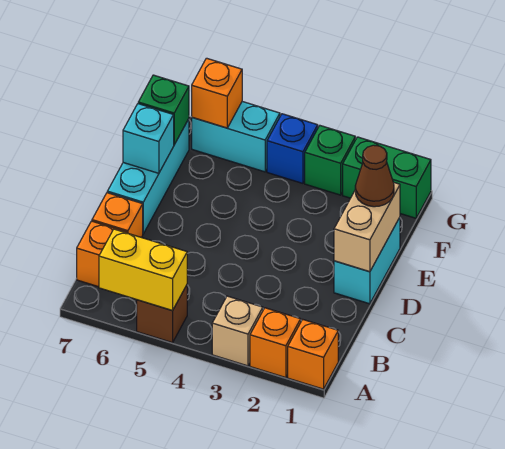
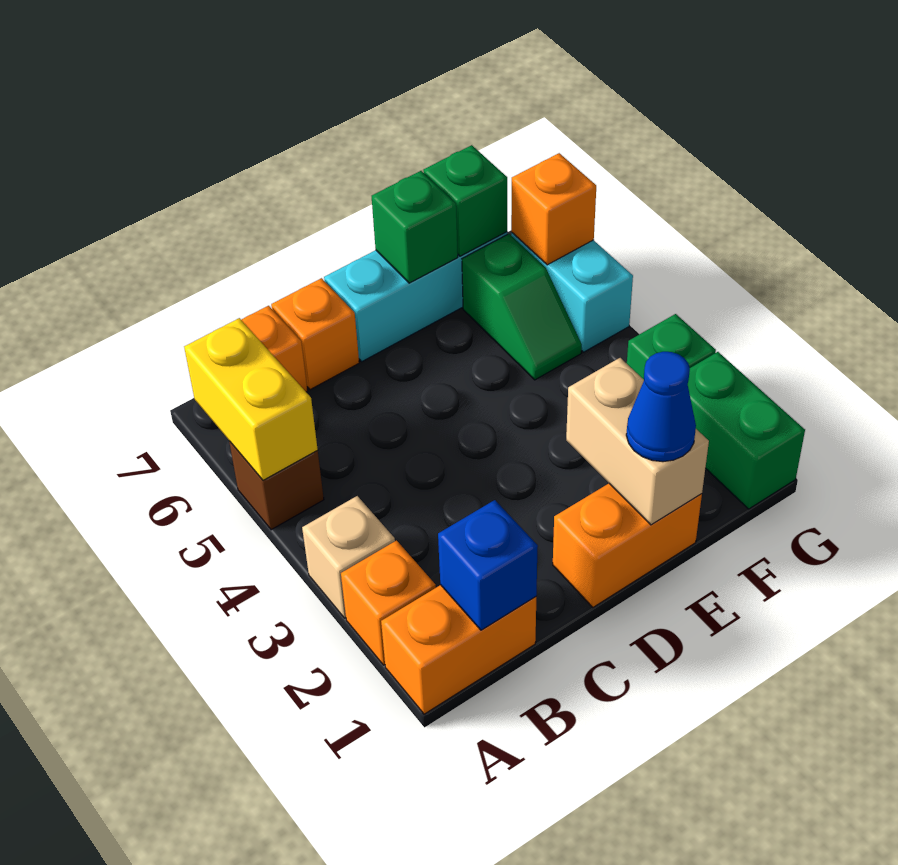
orange brick A1 level 1 -> orange brick A1:B1 level 1
cyan brick D1:E1 level 1 -> orange brick D1:E1 level 1
tan brick D1:E1 level 2 -> tan brick E1:E2 level 2
brown cone E1 level 3 -> blue cone E1 level 3
cyan brick E7 level 2 -> green brick E7 level 2
none -> green slope F5:F6 level 1 top 6
blue brick G4 level 1 -> blue brick B1 level 2

